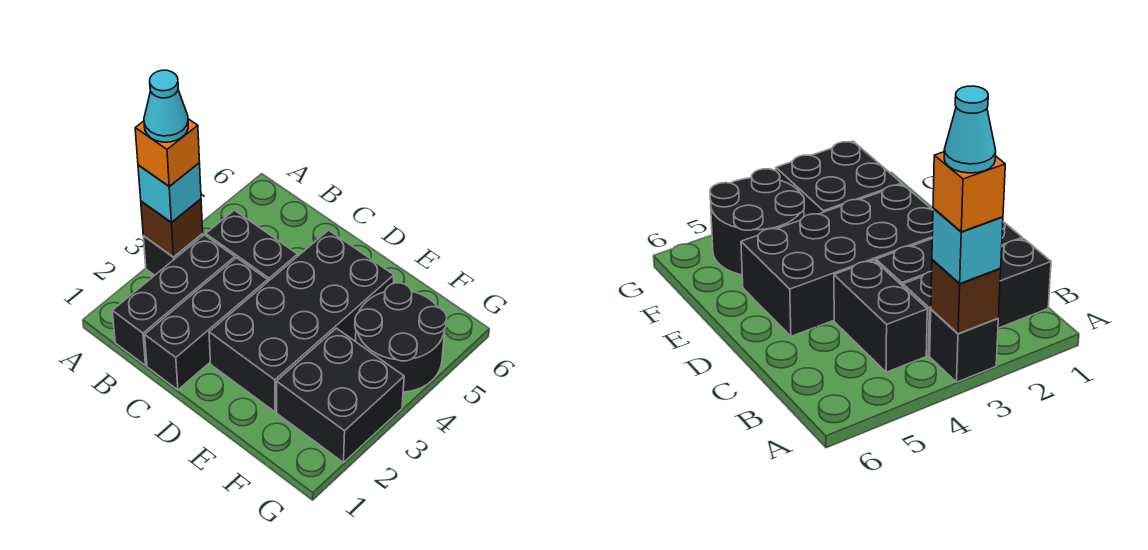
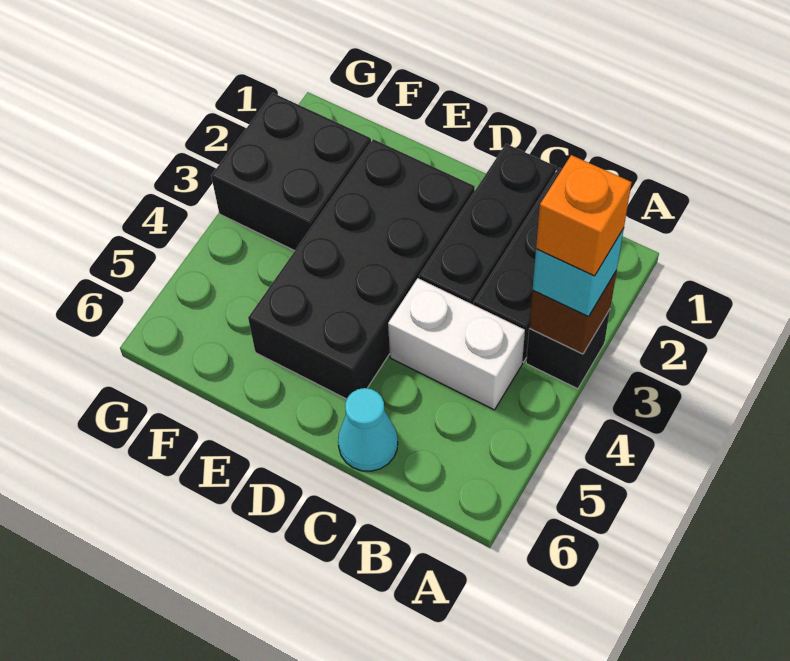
cyan cone A3 level 5 -> cyan cone C6 level 1
black brick B4:C4 level 1 -> white brick B4:C4 level 1
black round brick F4:G5 level 1 -> none

